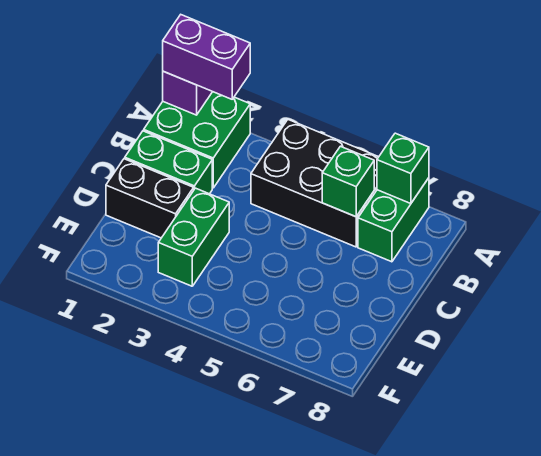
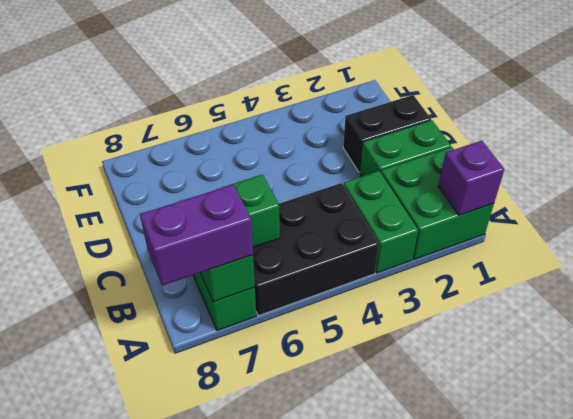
purple brick A1:A2 level 3 -> purple brick A7:A8 level 3
green brick D3:E3 level 1 -> green brick A3:B3 level 1

